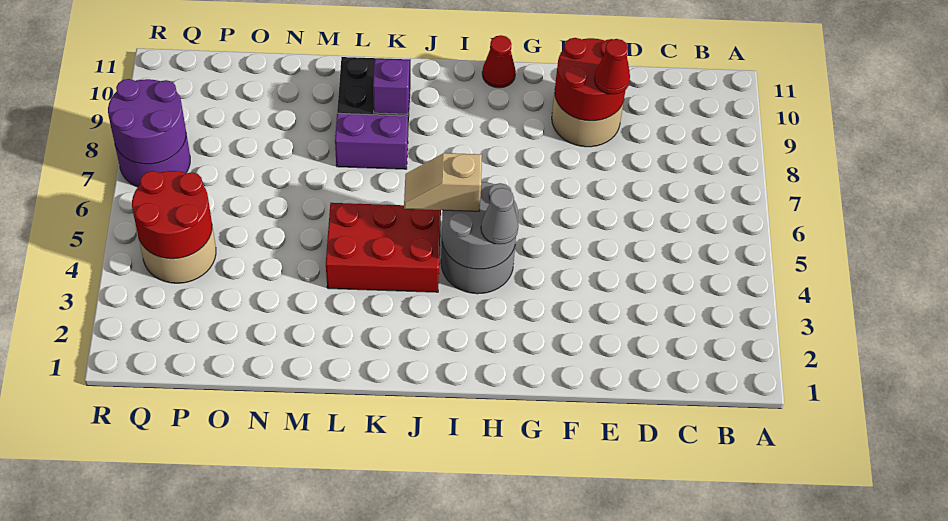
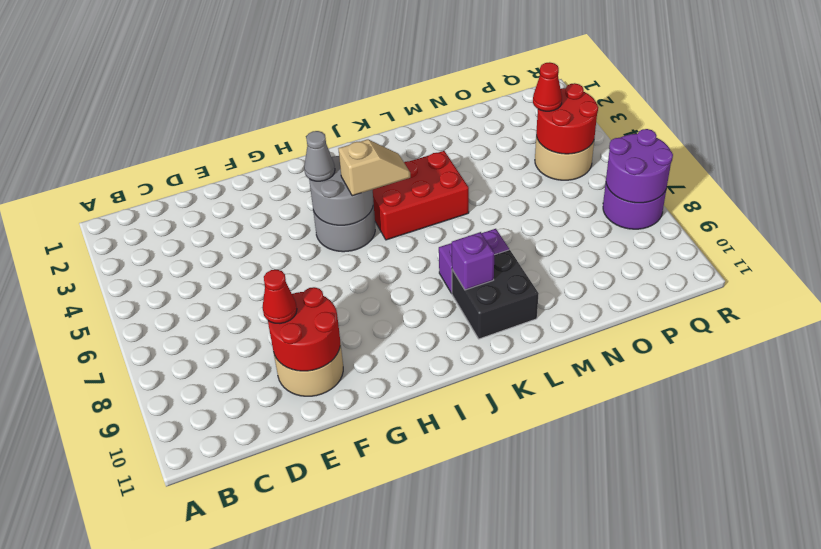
red cone H11 level 1 -> red cone P4 level 3

